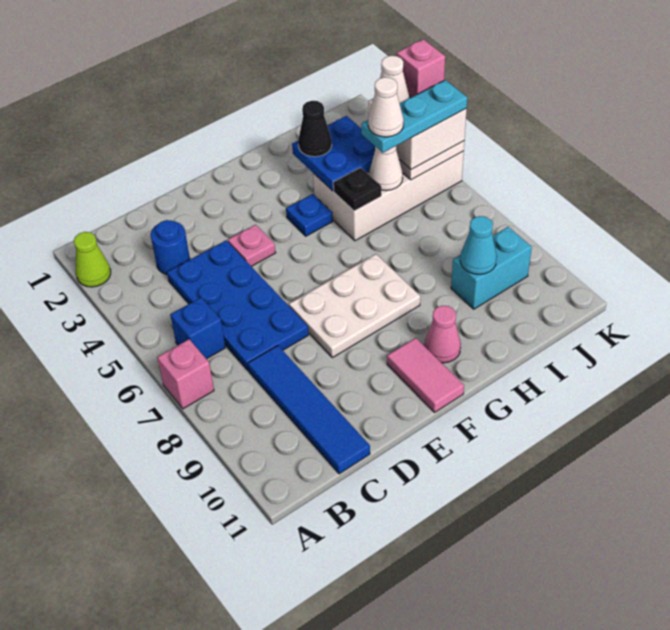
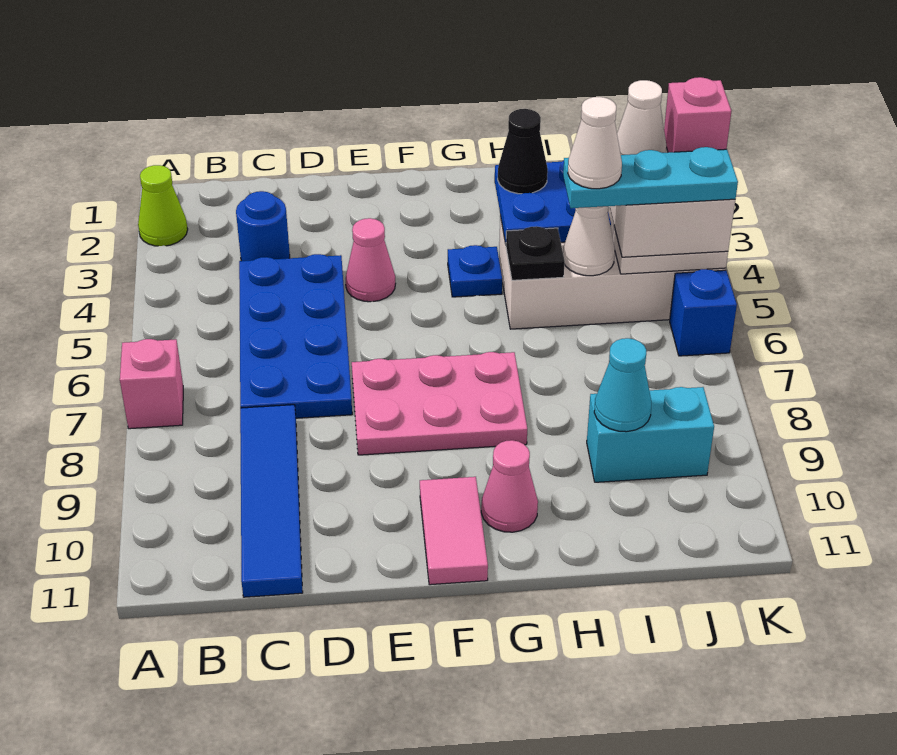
blue brick B6 level 1 -> blue brick K6 level 1
pink plate E4 level 1 -> pink cone E4 level 1
white plate E7:G8 level 1 -> pink plate E7:G8 level 1

